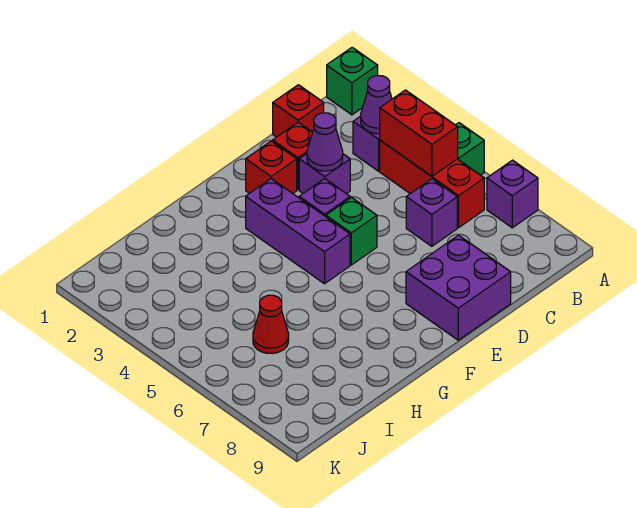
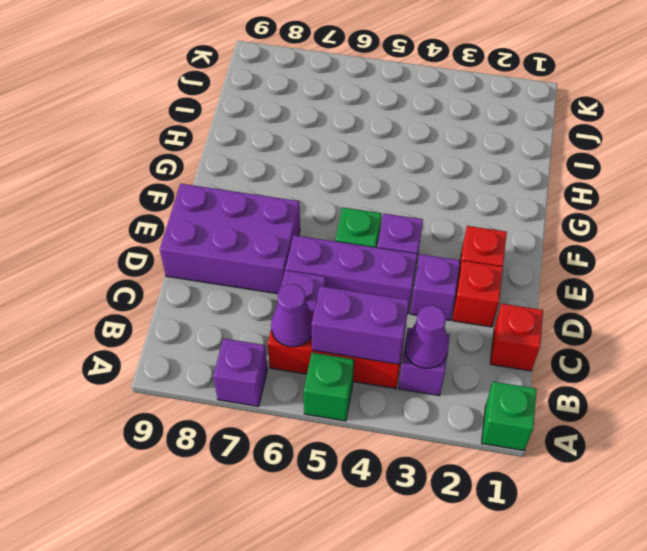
red brick B4:B5 level 2 -> purple brick B4:B5 level 2
purple cone D3 level 2 -> purple cone B6 level 2
purple brick D8:E9 level 1 -> purple brick D7:E9 level 1
purple brick F3:F5 level 1 -> purple brick D4:D6 level 1
red cone I6 level 1 -> none

